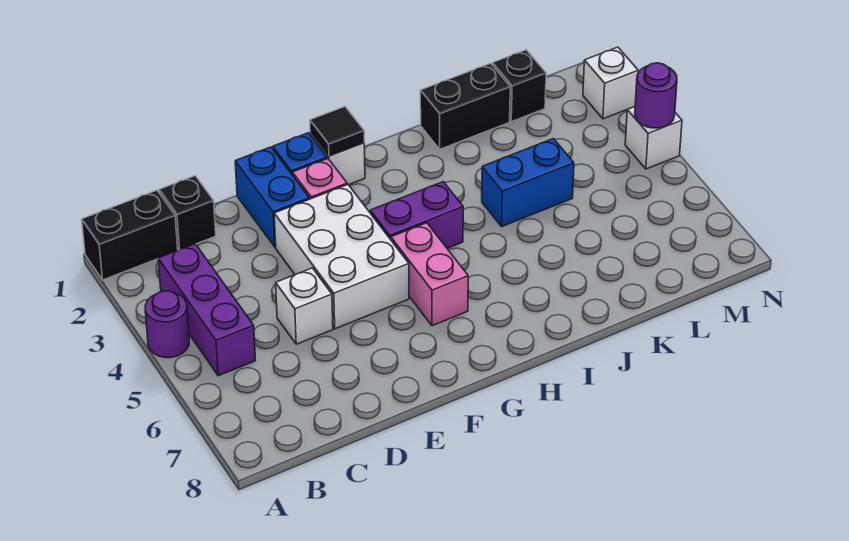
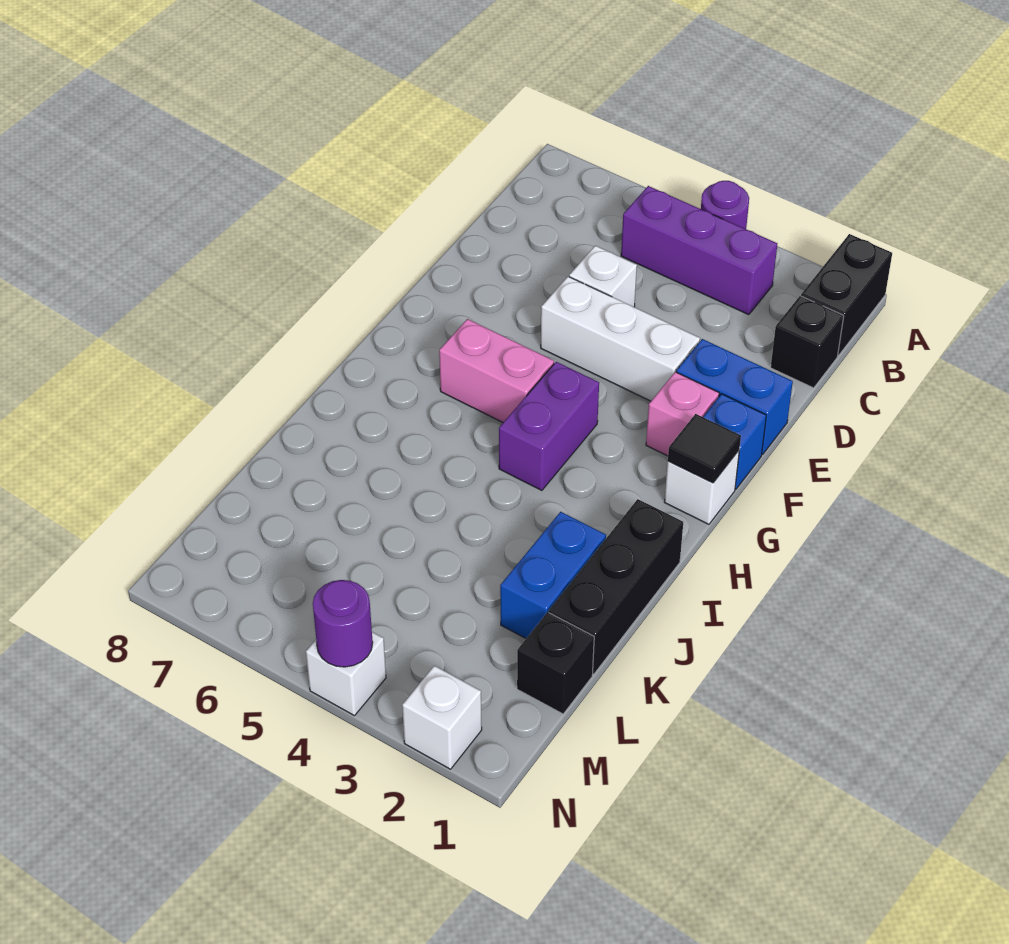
white brick E3:F5 level 1 -> white brick E3:E5 level 1
black brick J1:K1 level 1 -> black brick I1:K1 level 1
blue brick J4:K4 level 1 -> blue brick J2:K2 level 1

